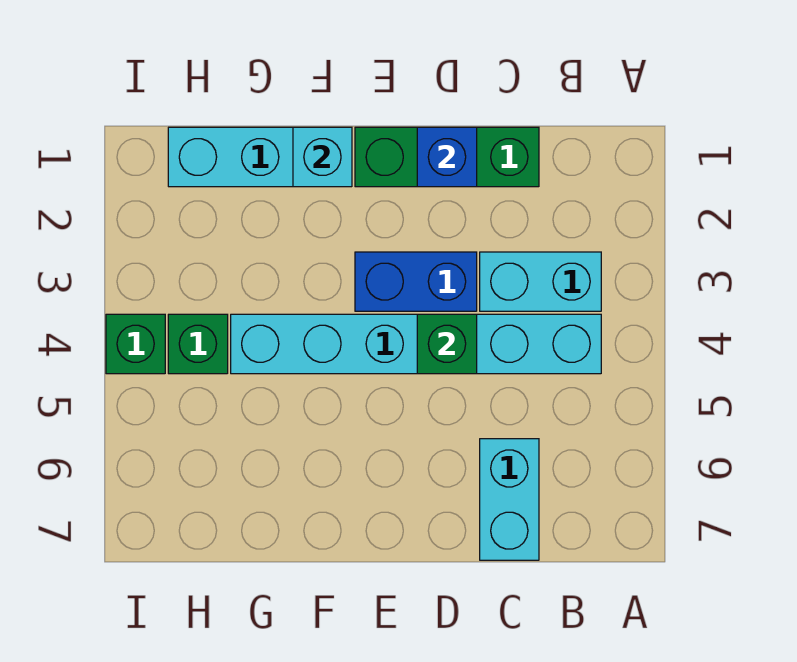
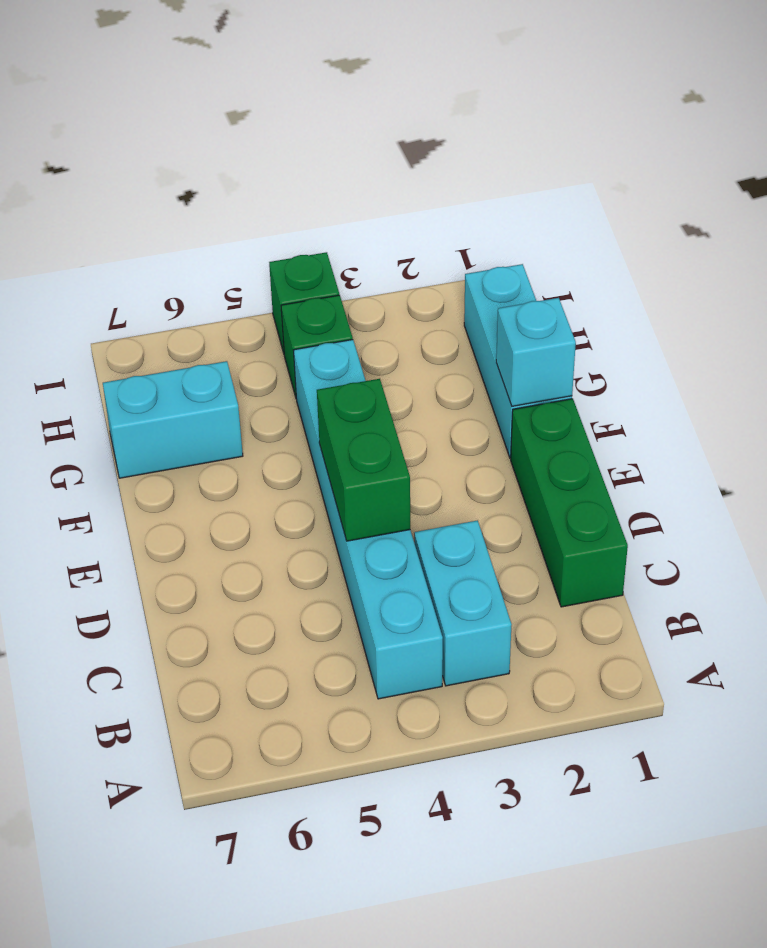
cyan brick C6:C7 level 1 -> cyan brick G6:G7 level 1
blue brick D1 level 2 -> none
blue brick D3:E3 level 1 -> none
green brick D4 level 2 -> green brick D4:E4 level 2

